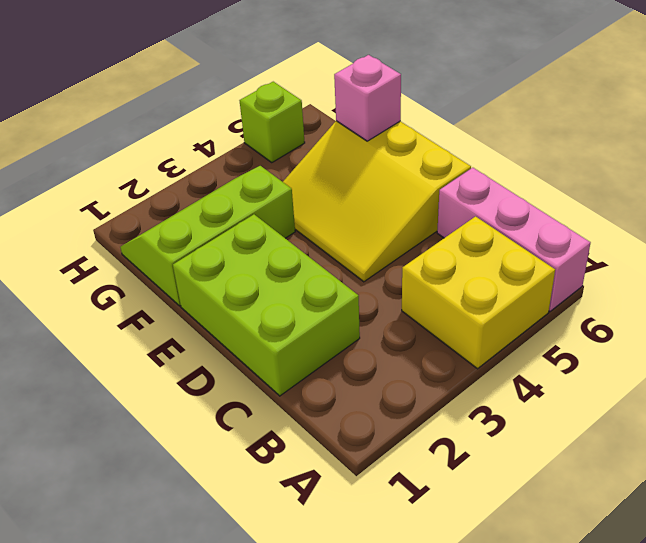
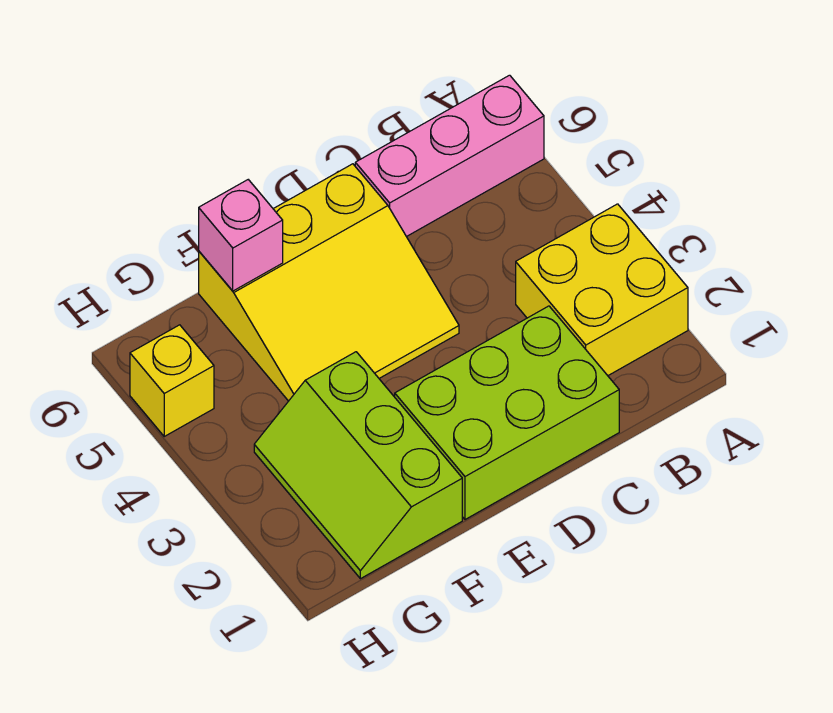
yellow brick A4:B5 level 1 -> yellow brick A2:B3 level 1
lime brick H5 level 1 -> yellow brick H5 level 1

